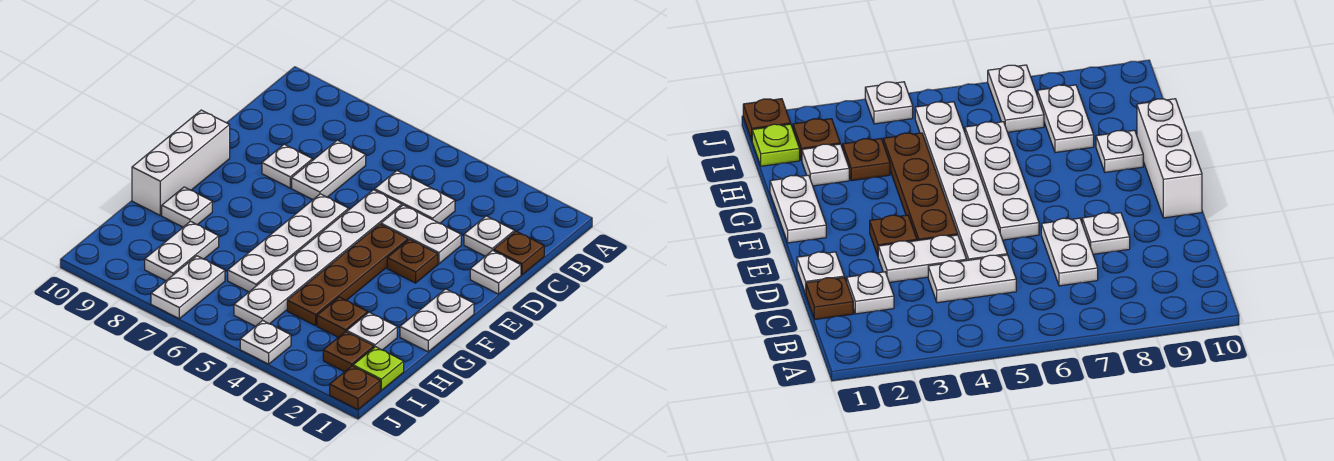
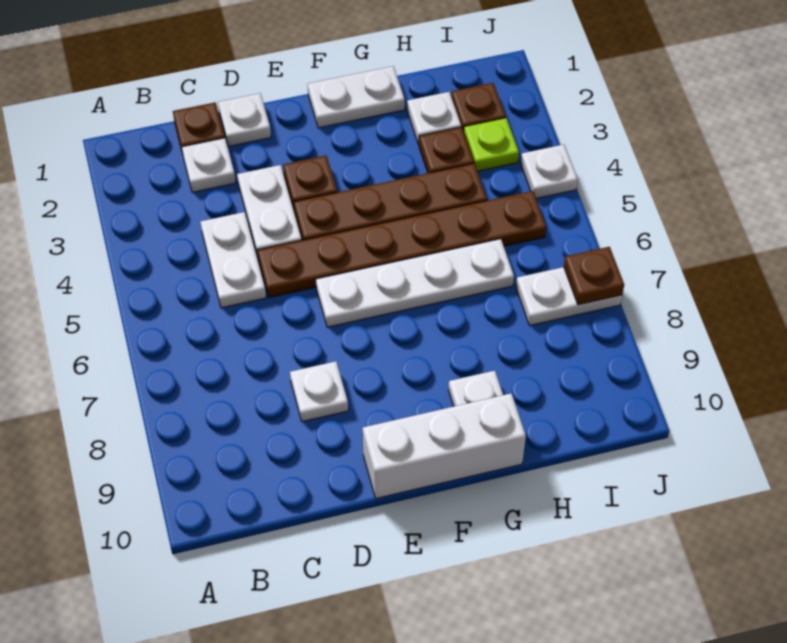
white plate C7:D7 level 1 -> none
white plate D5:I5 level 1 -> brown plate D5:I5 level 1
white plate H8:I8 level 1 -> none
lime plate I1 level 1 -> lime plate I3 level 1
brown plate J1 level 1 -> brown plate J7 level 2

